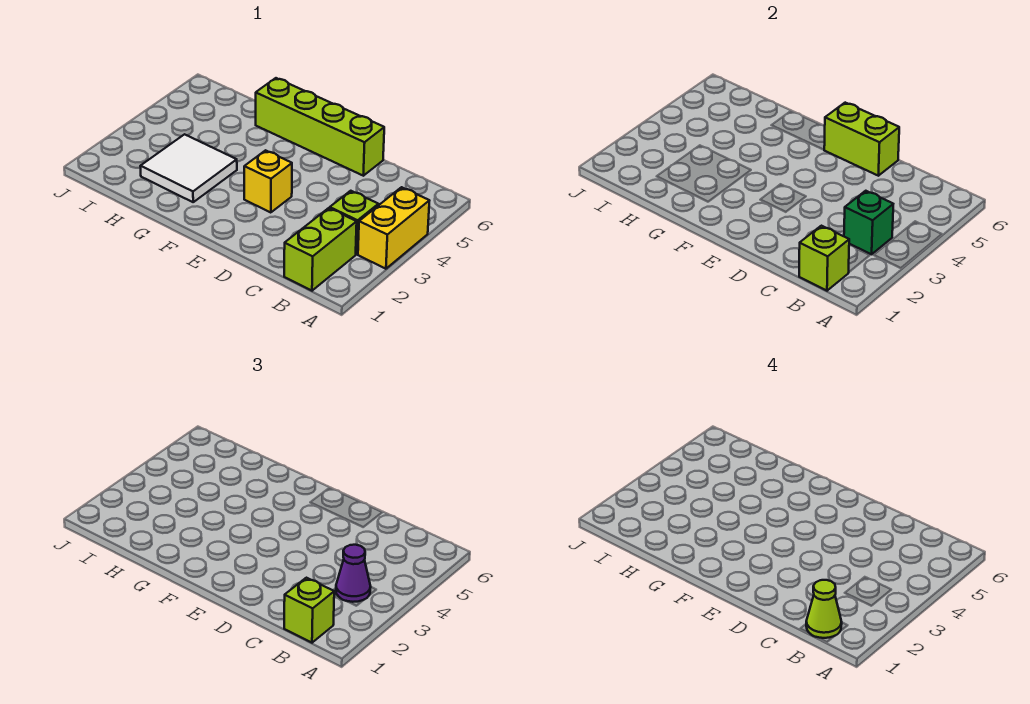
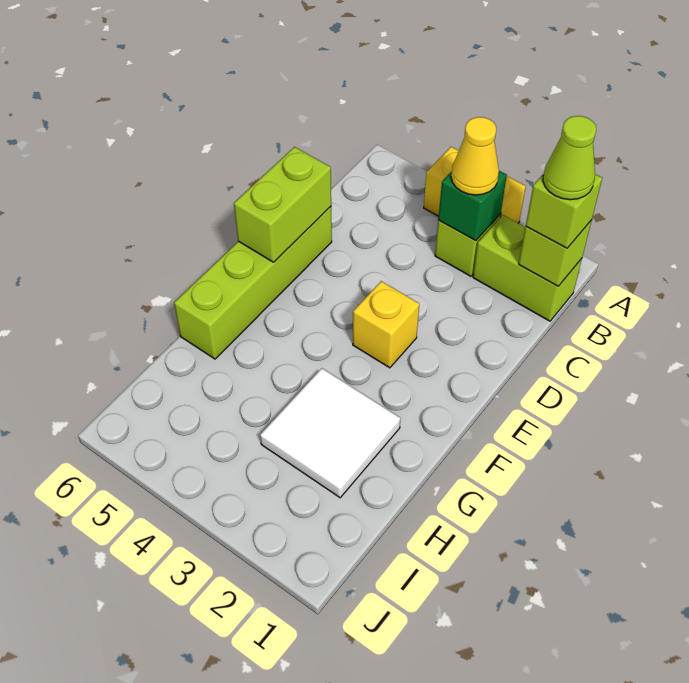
purple cone B3 level 3 -> yellow cone B3 level 3

